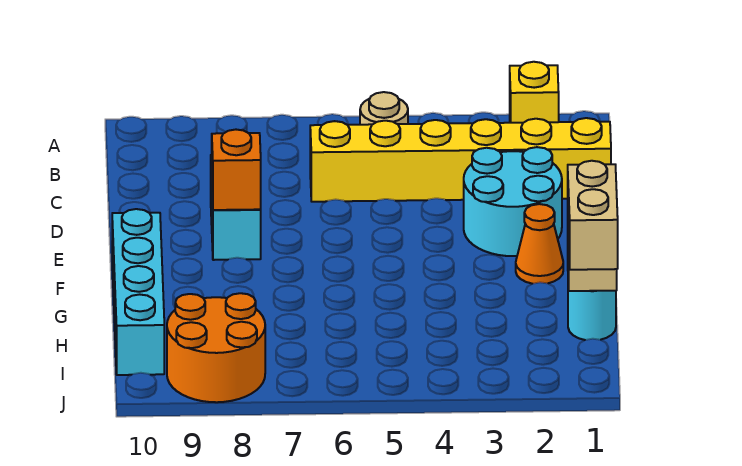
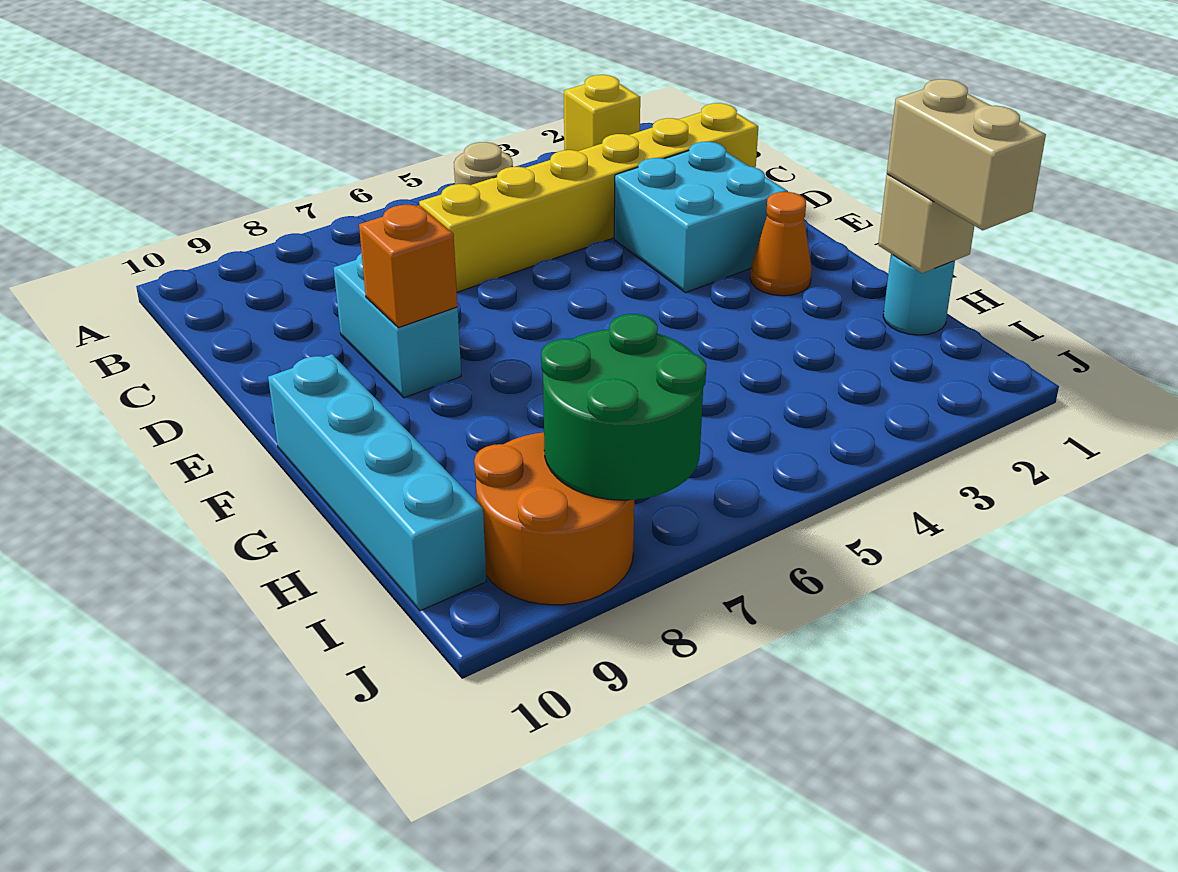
cyan round brick D2:E3 level 1 -> cyan brick D2:E3 level 1
none -> green round brick I7:J8 level 2

